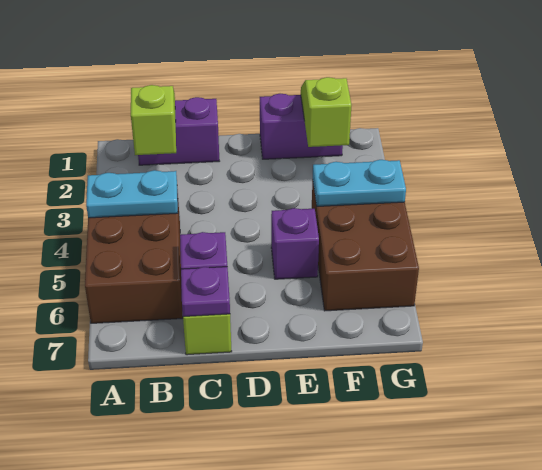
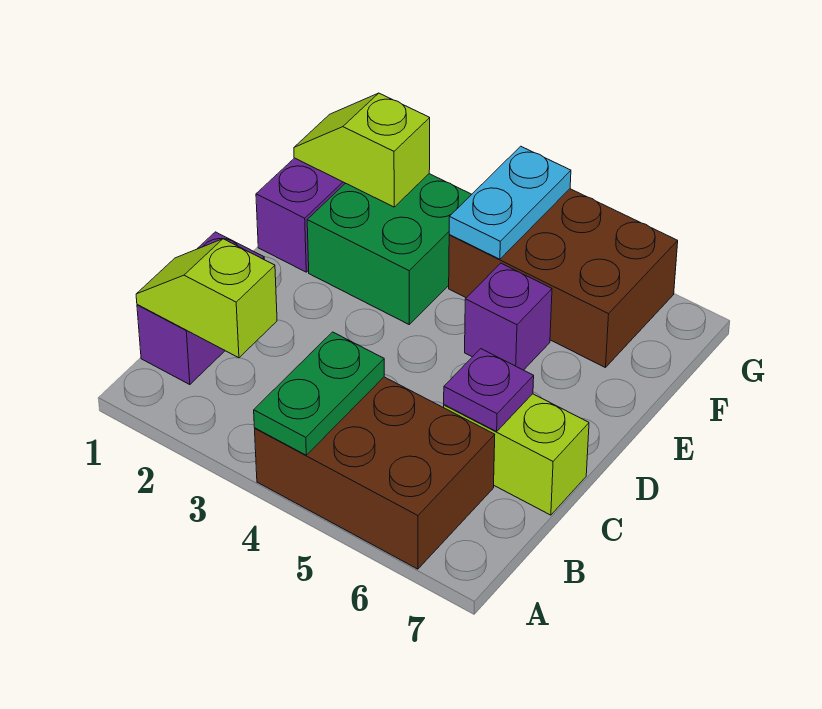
cyan plate A4:B4 level 2 -> green plate A4:B4 level 2
purple plate C7 level 2 -> none
none -> green brick E2:F3 level 1

